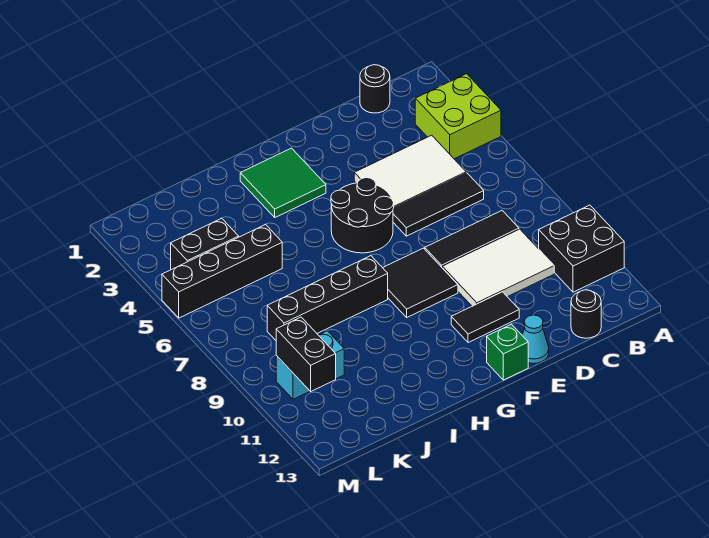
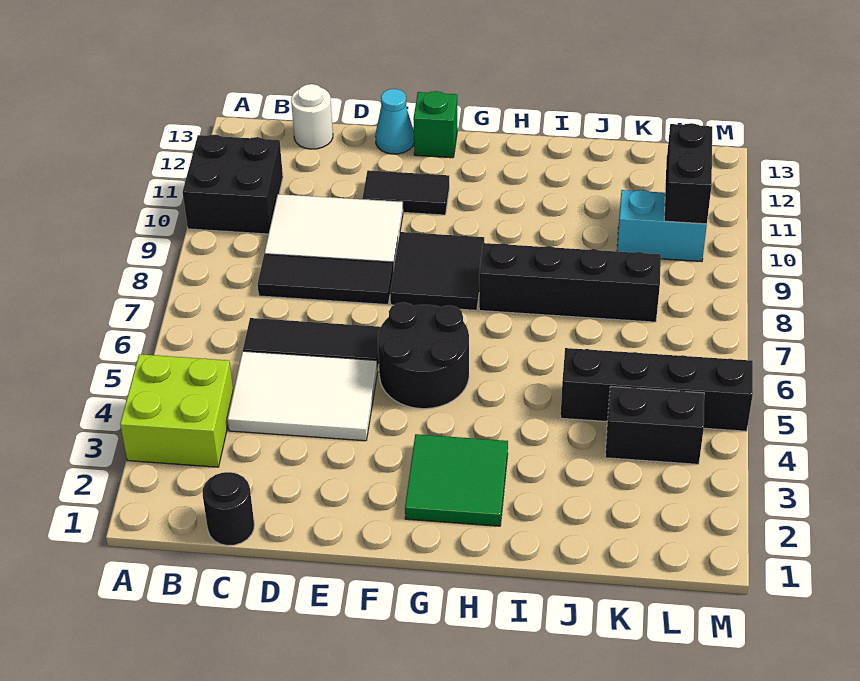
black round brick C13 level 1 -> white round brick C13 level 1

